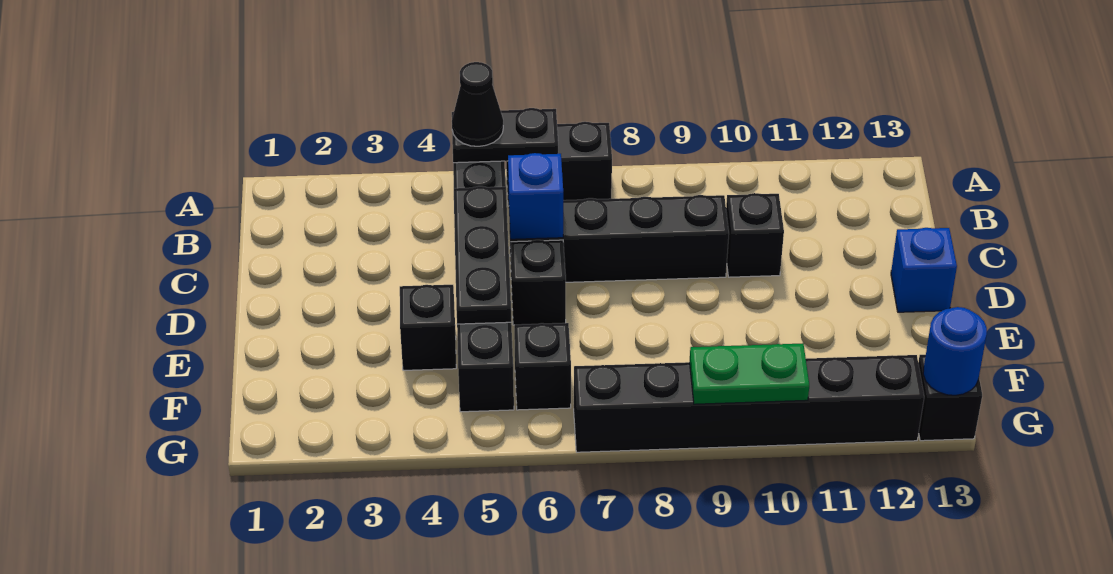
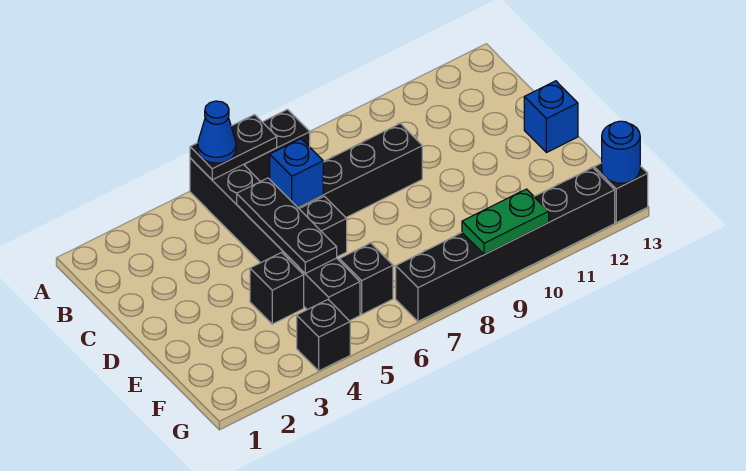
black cone A5 level 3 -> blue cone A5 level 3
black brick C10 level 1 -> black brick G4 level 1

